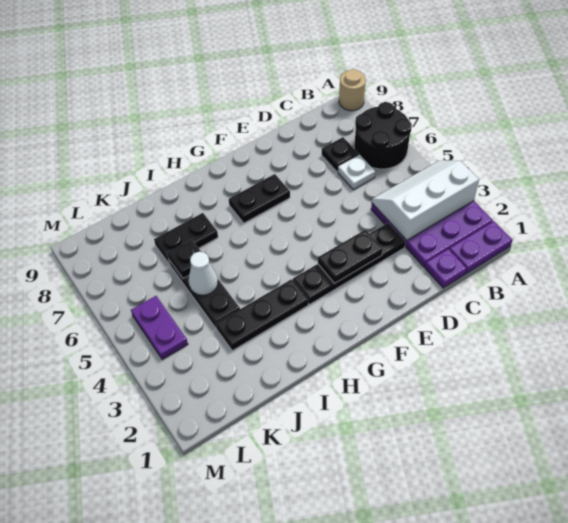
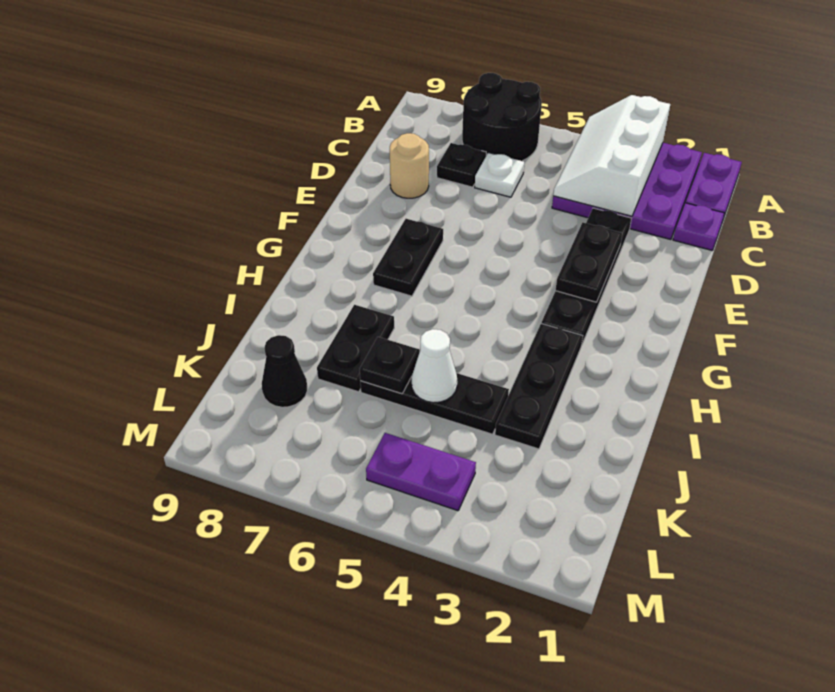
tan round brick A9 level 1 -> tan round brick D8 level 1
none -> black cone K8 level 1

